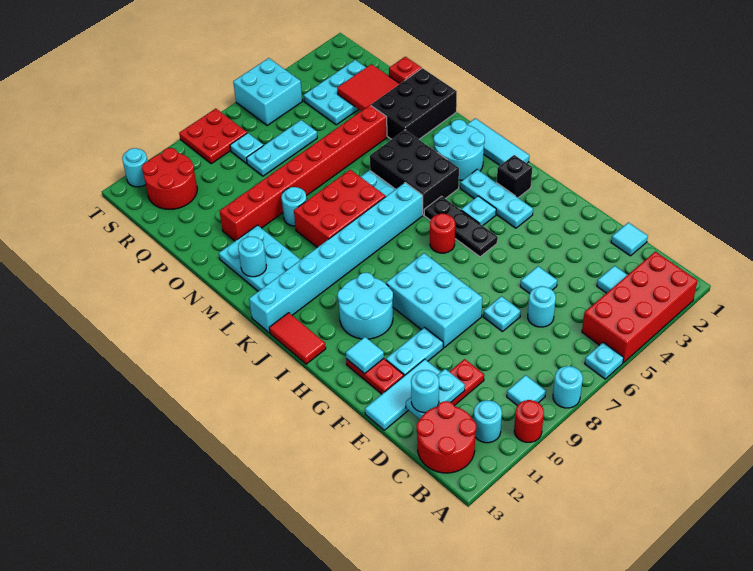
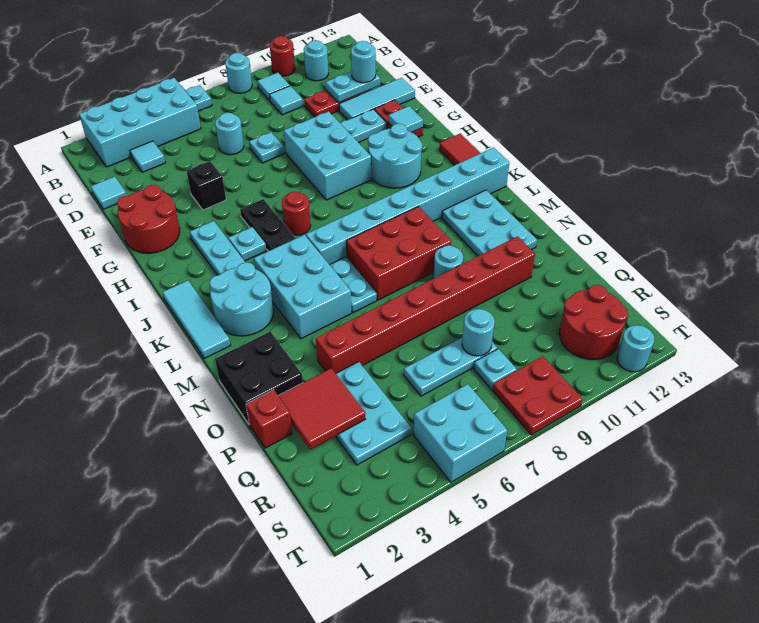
red brick A2:B5 level 1 -> cyan brick A2:B5 level 1
red round brick B12:C13 level 1 -> red round brick F1:G2 level 1
cyan tile E5 level 1 -> cyan tile C9 level 1
black brick I2 level 1 -> black brick F4 level 1
black brick K4:M5 level 1 -> cyan brick K4:M5 level 1
cyan round brick M12 level 2 -> cyan round brick Q8 level 2
black brick N1:O3 level 1 -> black brick N1:O2 level 1
cyan plate Q2:R4 level 1 -> cyan plate P3:R4 level 1

